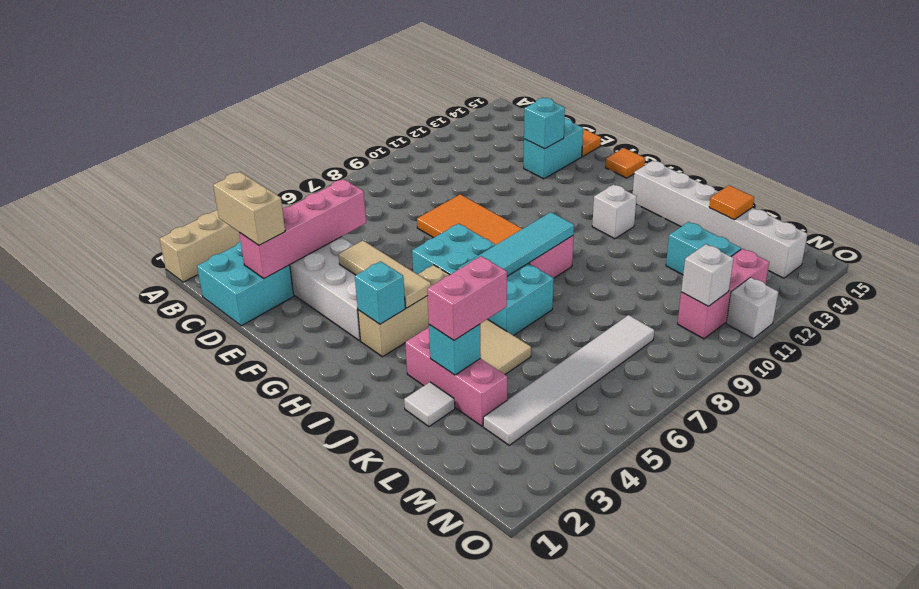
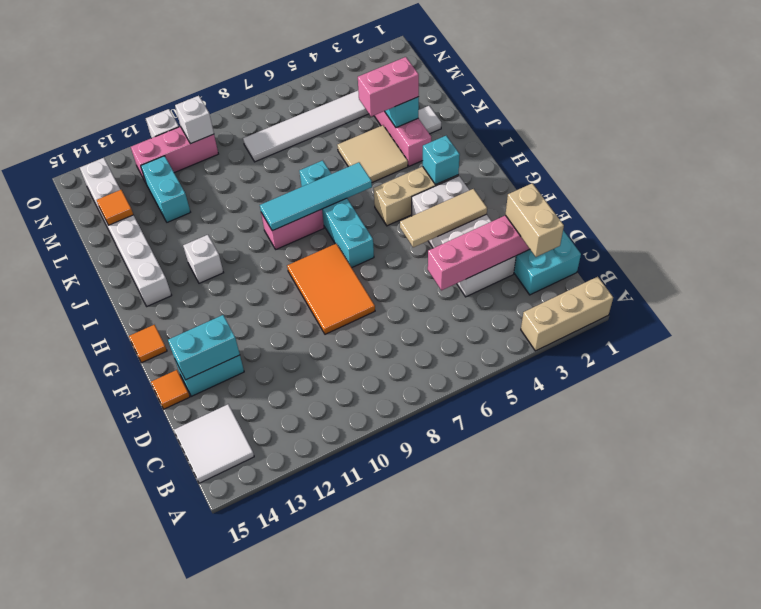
none -> white tile B14:C15 level 1
cyan brick E13 level 2 -> cyan brick E13:E14 level 2
tan tile F4:H4 level 2 -> tan tile F3:F5 level 2
cyan brick G6:J7 level 1 -> cyan brick G7:J7 level 1

